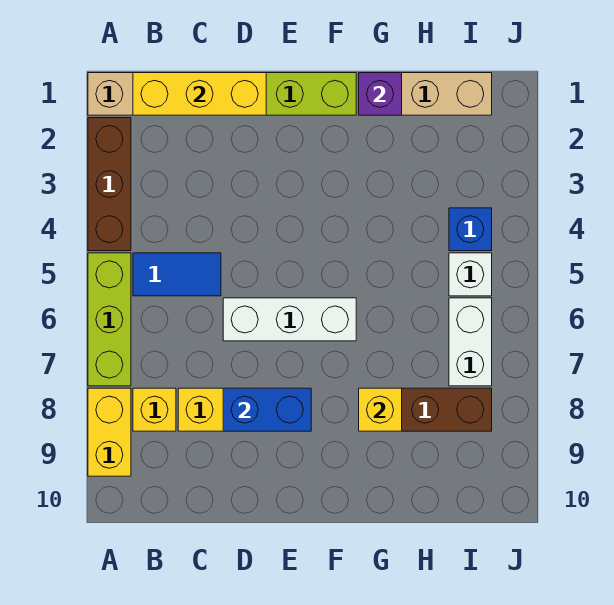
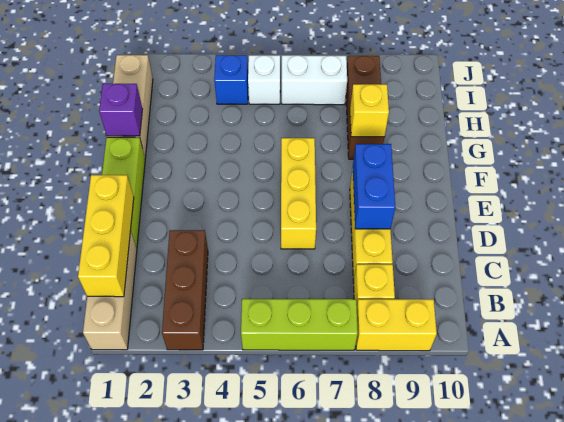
brown brick A2:A4 level 1 -> brown brick A3:C3 level 1
blue tile B5:C5 level 1 -> none
white brick D6:F6 level 1 -> yellow brick D6:F6 level 1

